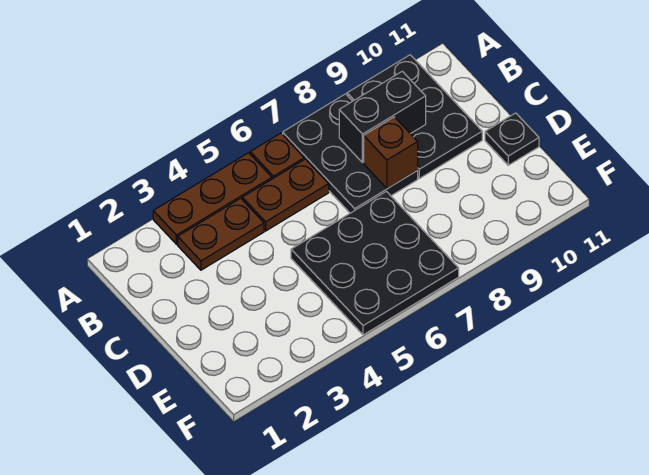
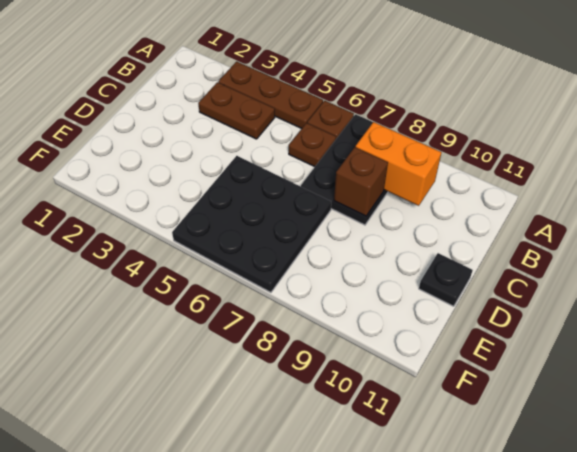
black plate A9:C10 level 1 -> none
brown plate B5:B6 level 1 -> brown plate B6 level 1
black brick B8:B9 level 2 -> orange brick B8:B9 level 2

